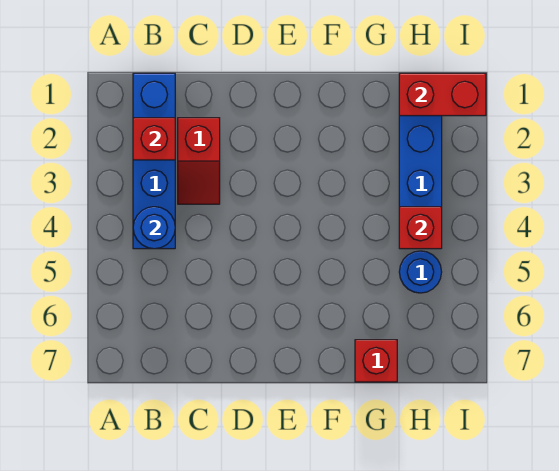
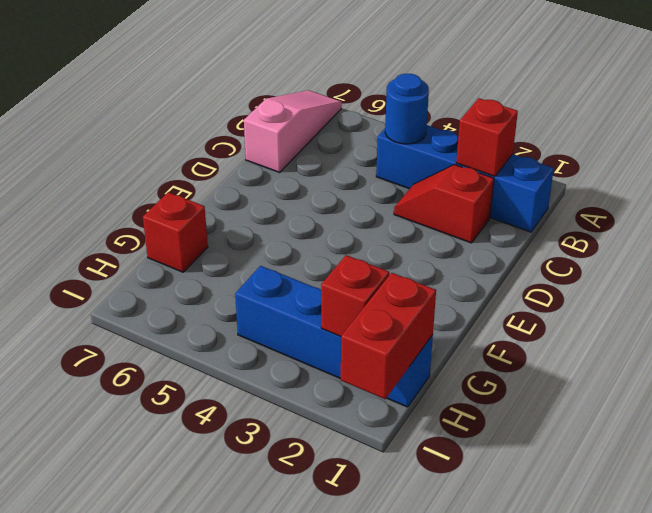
none -> pink slope A7:C7 level 1 top C
red brick H4 level 2 -> red brick H2 level 2
blue round brick H5 level 1 -> none

